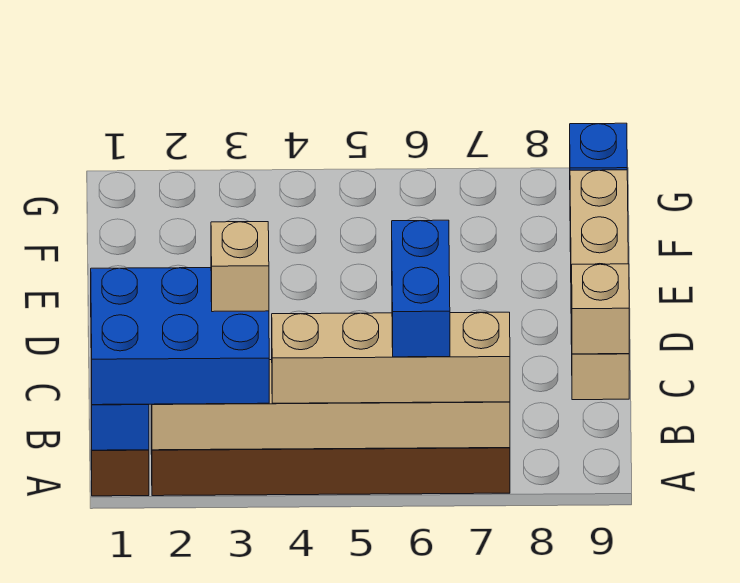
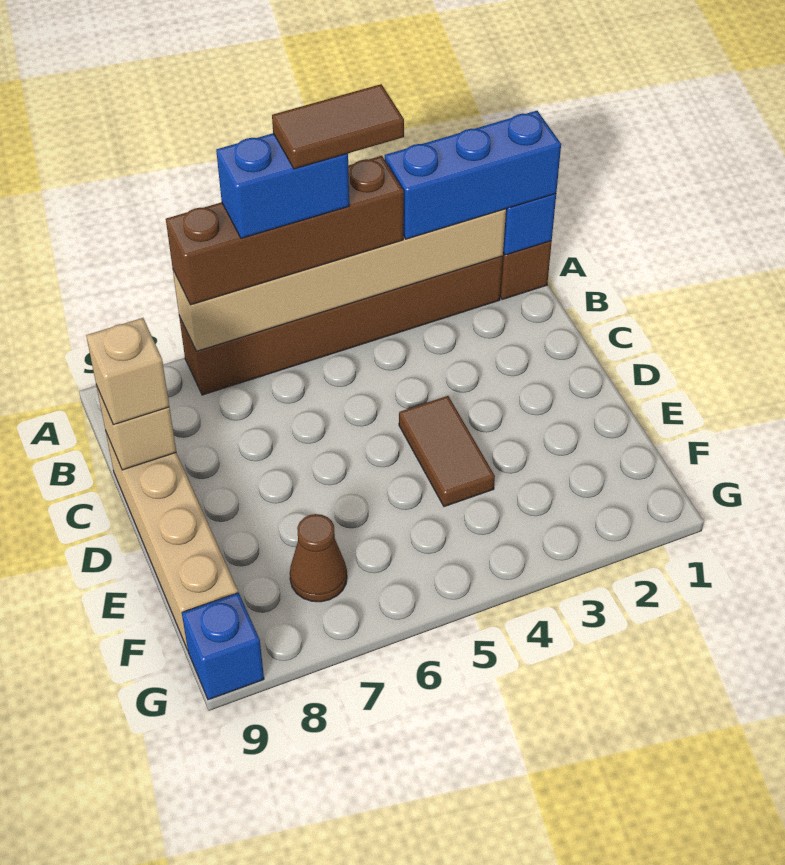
blue brick A1:B3 level 3 -> blue brick A1:A3 level 3
tan brick A4:A7 level 3 -> brown brick A4:A7 level 3
none -> brown tile A4:A5 level 5
blue brick A6:B6 level 4 -> blue brick A5:A6 level 4
tan brick B3 level 4 -> tan brick C9 level 3
none -> brown tile D4:E4 level 1
none -> brown cone F7 level 1

